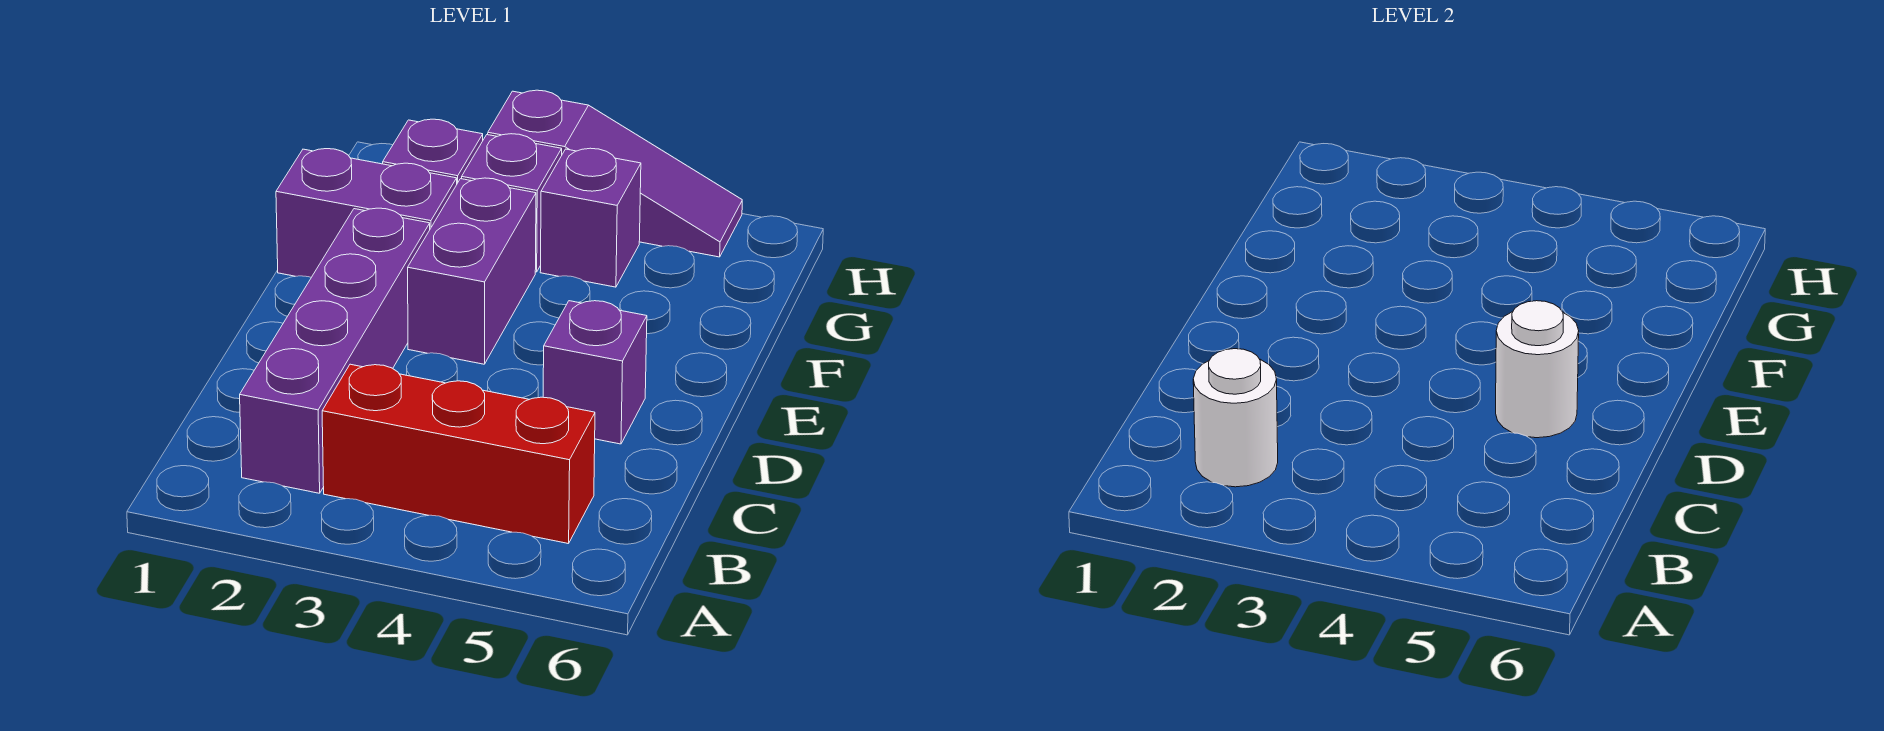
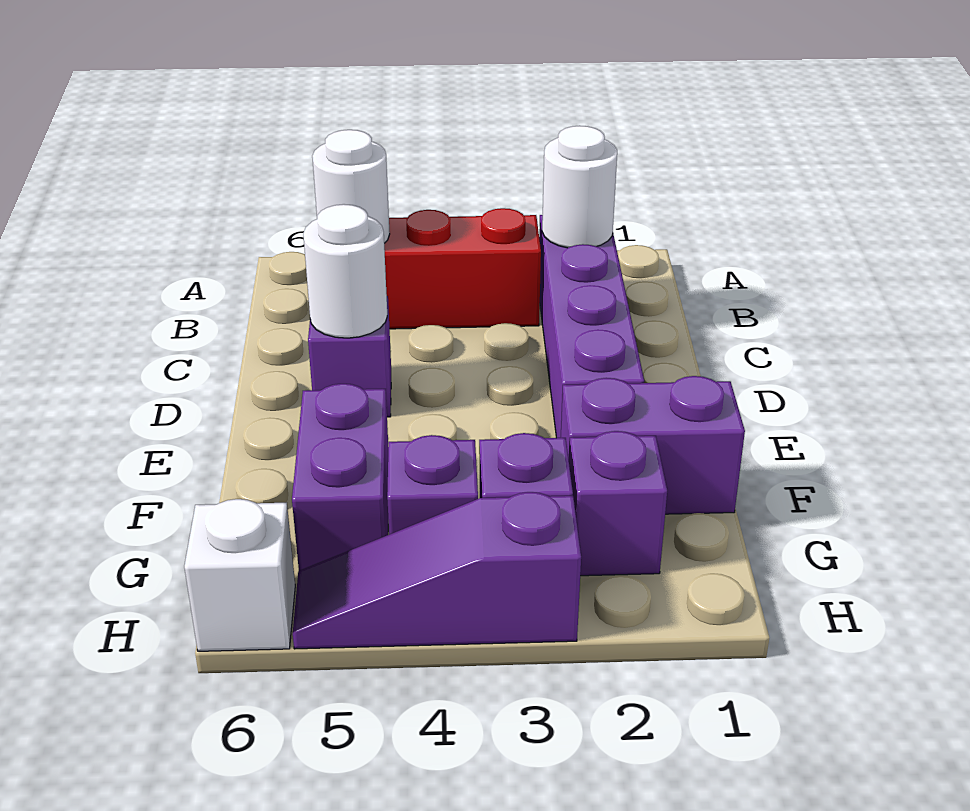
none -> white round brick B5 level 2
purple brick E3:F3 level 1 -> purple brick F5:G5 level 1
none -> white brick H6 level 1

